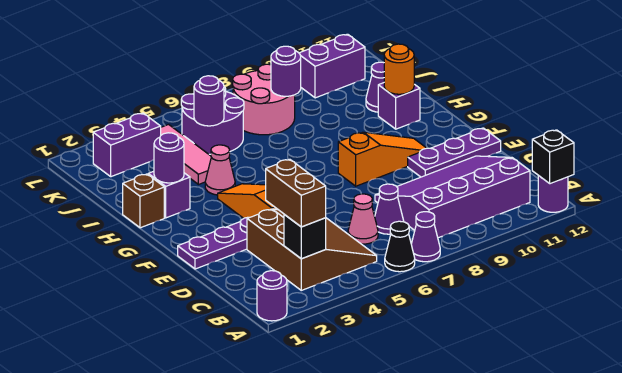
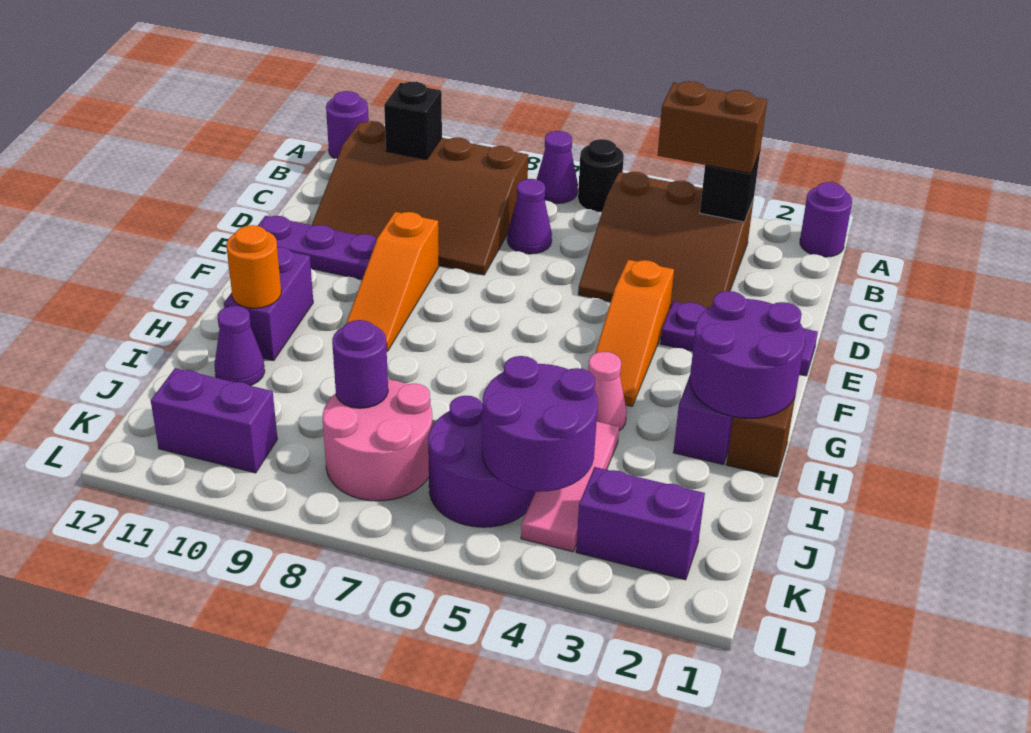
black cone A6 level 1 -> black round brick A6 level 1
black brick A12 level 2 -> black brick B10 level 2
brown slope B3:D5 level 1 top 3 -> brown slope B3:D5 level 1 top B
brown brick B3:C3 level 3 -> brown brick B3:B4 level 3
purple slope B8:D11 level 1 top B -> brown slope B8:D11 level 1 top B
pink cone C6 level 1 -> none
orange slope F8:F10 level 1 top 8 -> orange slope E9:G9 level 1 top E
purple round brick H2 level 2 -> purple round brick G1:H2 level 2
purple brick H11 level 1 -> purple brick G11:H11 level 1
purple round brick J5 level 2 -> purple round brick J4:K5 level 2

